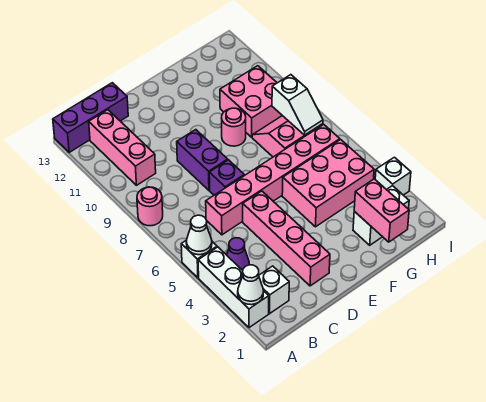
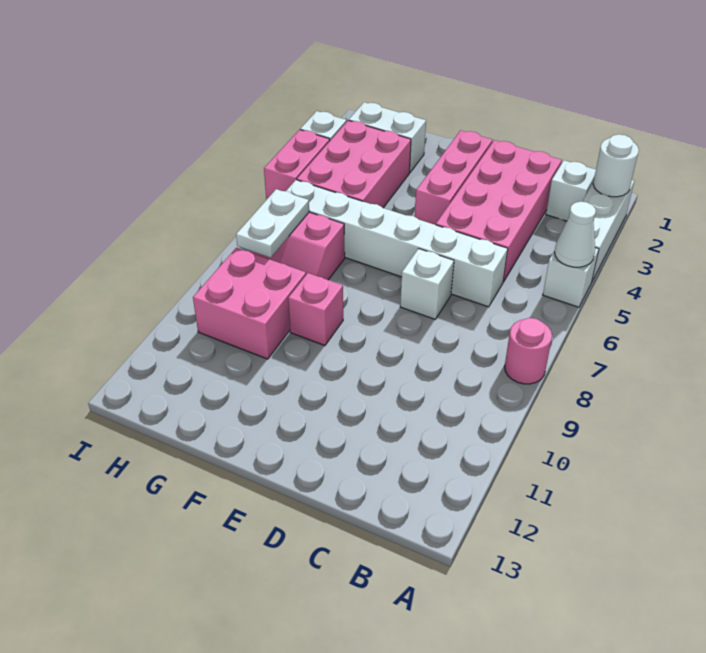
white cone A2 level 2 -> white round brick A2 level 2
purple brick A13:C13 level 1 -> none
purple cone B4 level 1 -> none
pink brick B10:B12 level 1 -> pink brick E2:E4 level 1
pink brick C6:H6 level 1 -> white brick C6:H6 level 1
pink brick D2:D5 level 1 -> pink brick C2:D5 level 1
purple brick D7 level 1 -> white brick D7 level 1
purple brick D8:D9 level 1 -> none
pink brick F4:H5 level 1 -> pink brick G3:H5 level 1
pink round brick F9 level 1 -> pink brick F9 level 1
pink brick G1:G2 level 2 -> pink brick I4:I5 level 1
white slope H7:H8 level 2 top 8 -> white plate H7:H8 level 2

